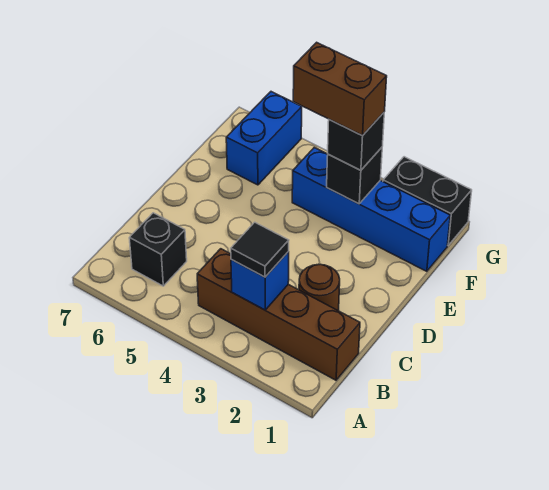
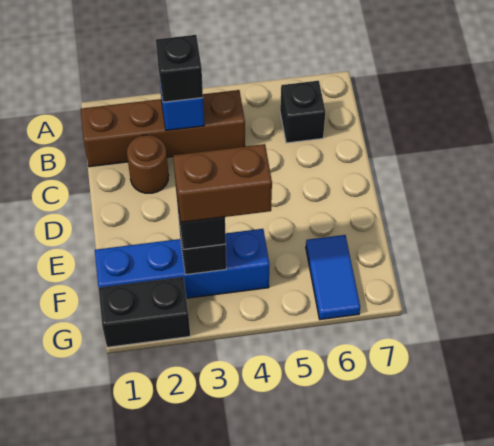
black tile B3 level 3 -> black brick B3 level 3
blue brick F6:G6 level 1 -> blue tile F6:G6 level 1

